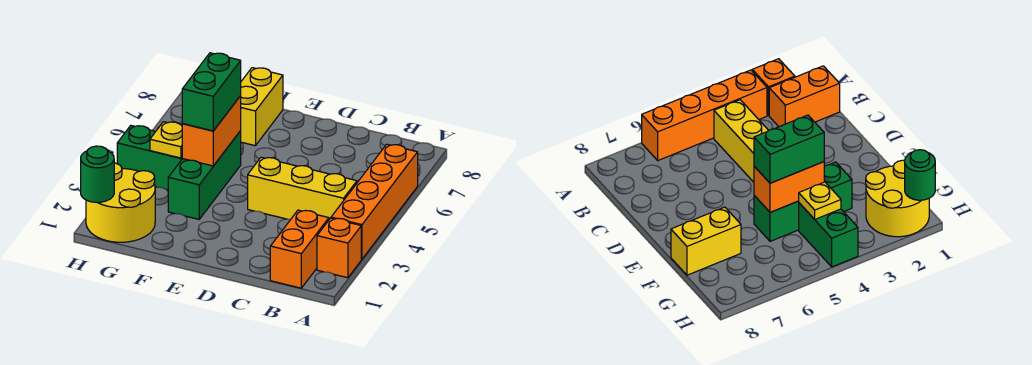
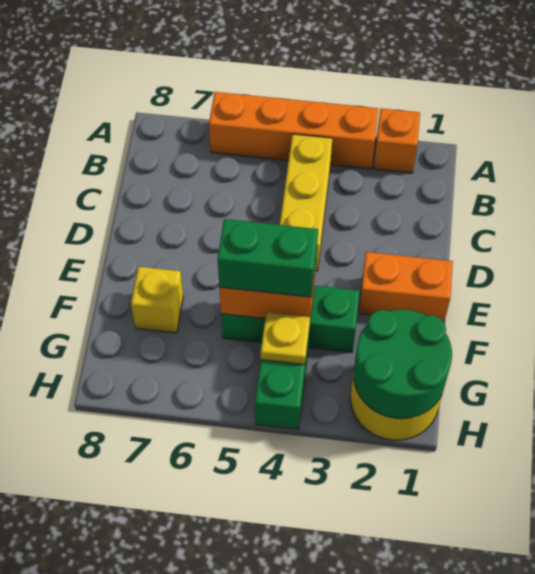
orange brick B1:B2 level 1 -> orange brick E1:E2 level 1
yellow brick F7:F8 level 1 -> yellow brick F7 level 1
green round brick H1 level 2 -> green round brick G1:H2 level 2

